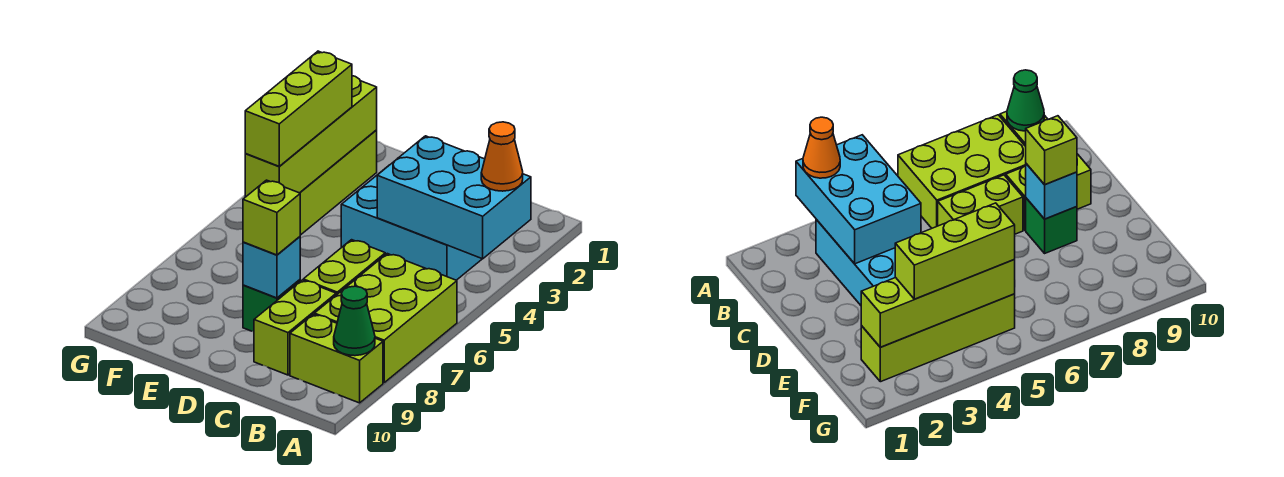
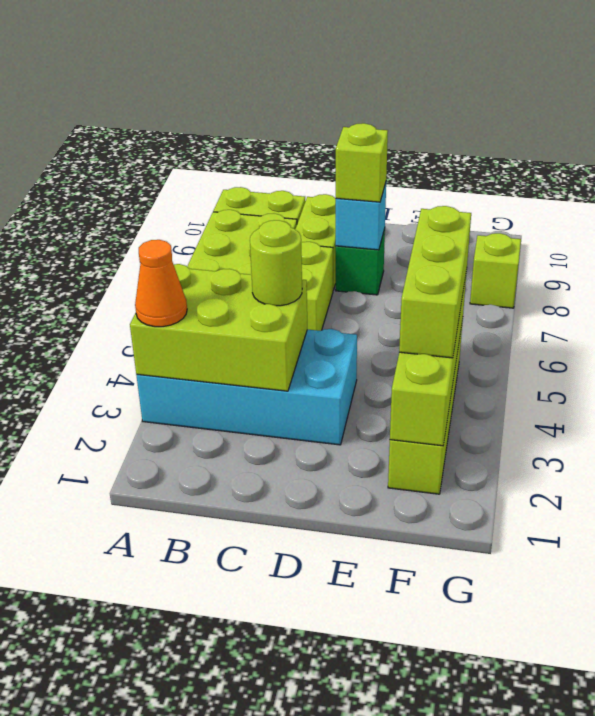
cyan brick A3:C4 level 2 -> lime brick A3:C4 level 2
green cone A9 level 2 -> none
cyan brick B3:D4 level 1 -> cyan brick A3:D4 level 1
none -> lime round brick C4 level 3
none -> lime brick G8 level 1

